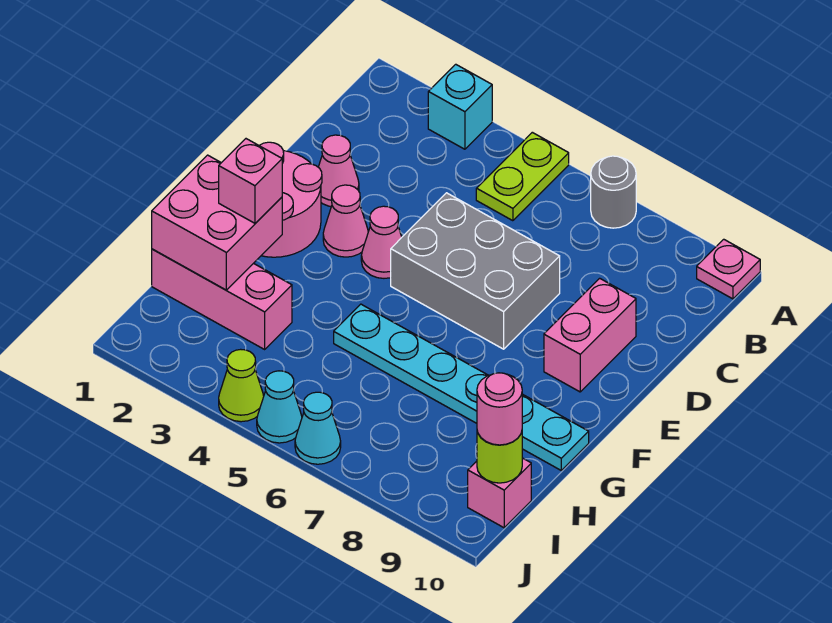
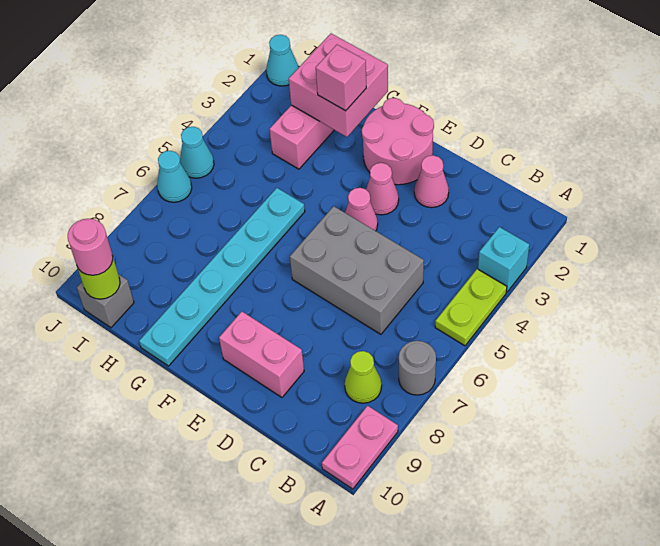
lime plate A5:B5 level 1 -> lime plate A4:A5 level 1
pink plate A10 level 1 -> pink plate A9:A10 level 1
grey brick D5:E7 level 1 -> grey brick C5:E6 level 1
pink brick I10 level 1 -> grey brick I10 level 1
none -> cyan cone J1 level 1
lime cone J4 level 1 -> lime cone B8 level 1

